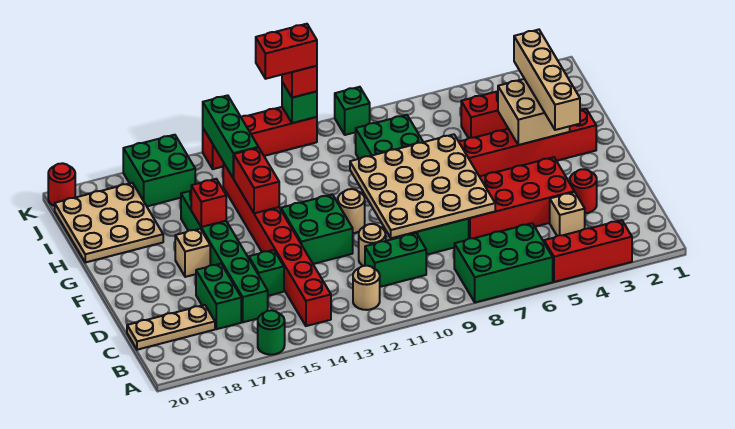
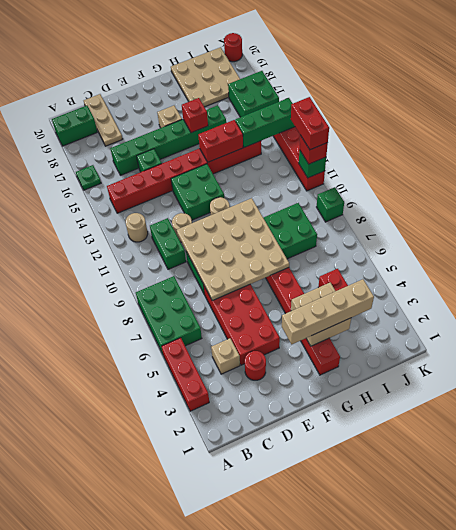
green round brick A16 level 1 -> green plate A16 level 1
green brick C17:D17 level 1 -> green brick A19:B19 level 1

